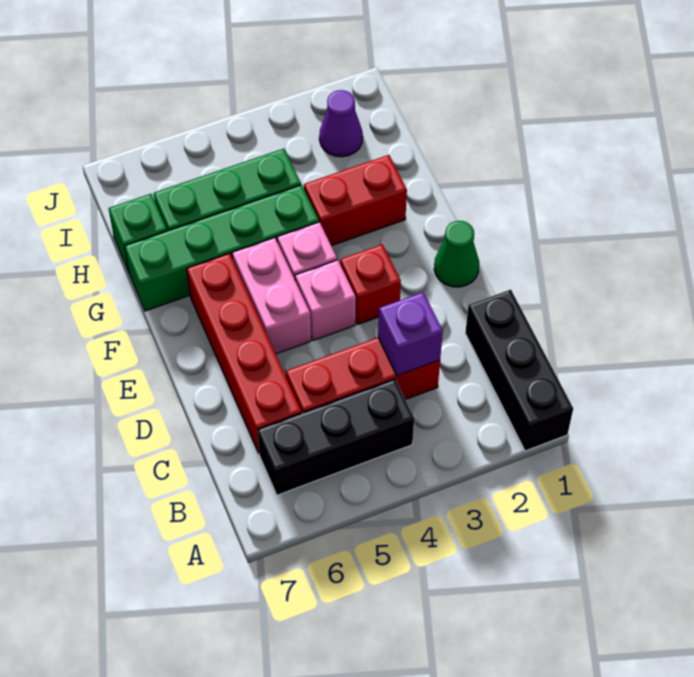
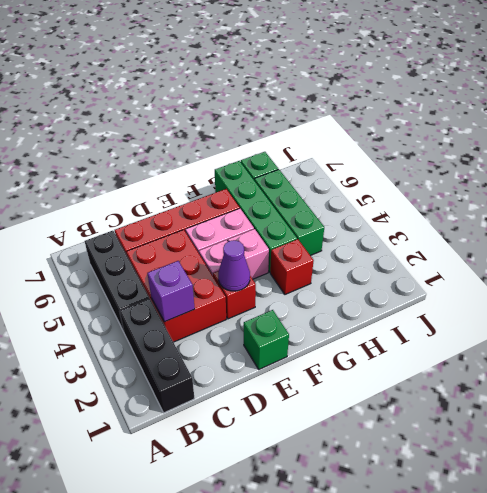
black brick A1:C1 level 1 -> black brick B1:B3 level 1
red brick C3:C5 level 1 -> red brick C3:D5 level 1
green cone E1 level 1 -> green brick E1 level 1
red brick G2:G3 level 1 -> red brick G3 level 1
purple cone I2 level 1 -> purple cone E3 level 2

